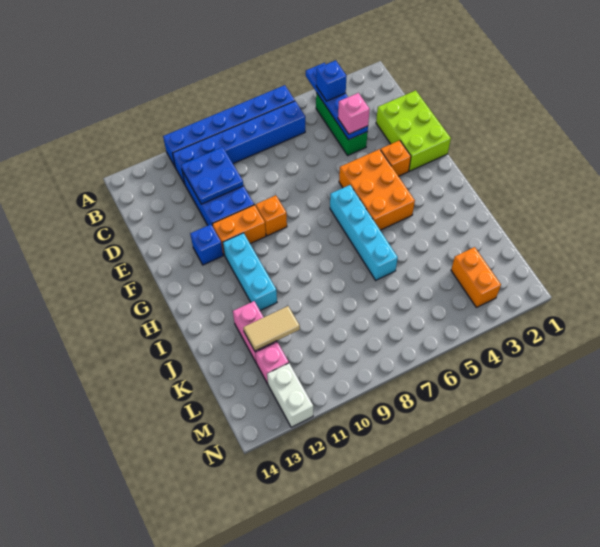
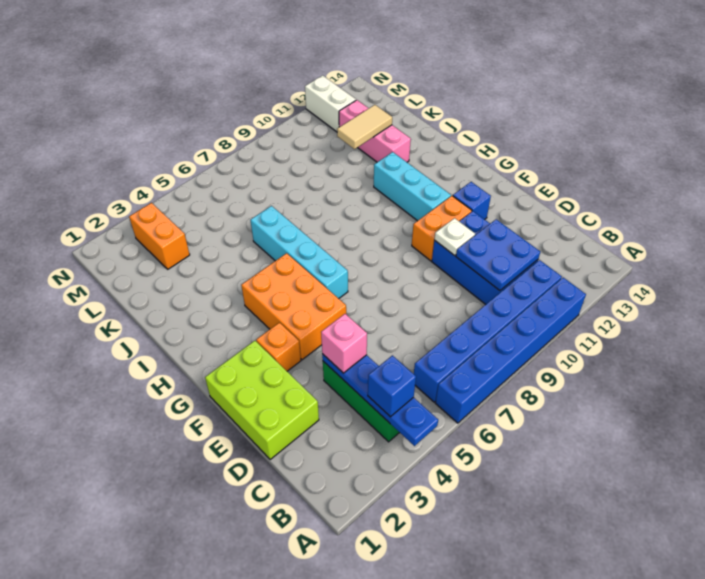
none -> white plate E10 level 2
orange brick F9 level 1 -> none

